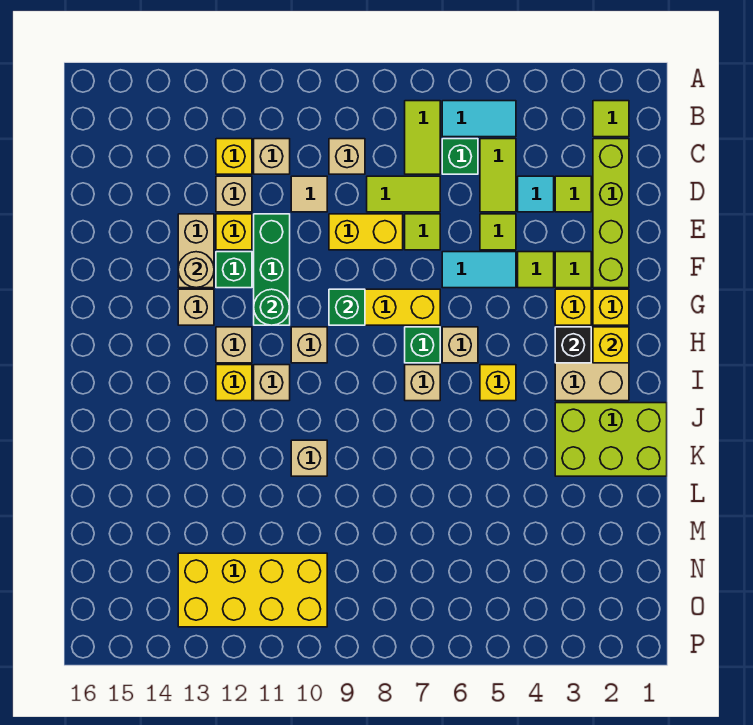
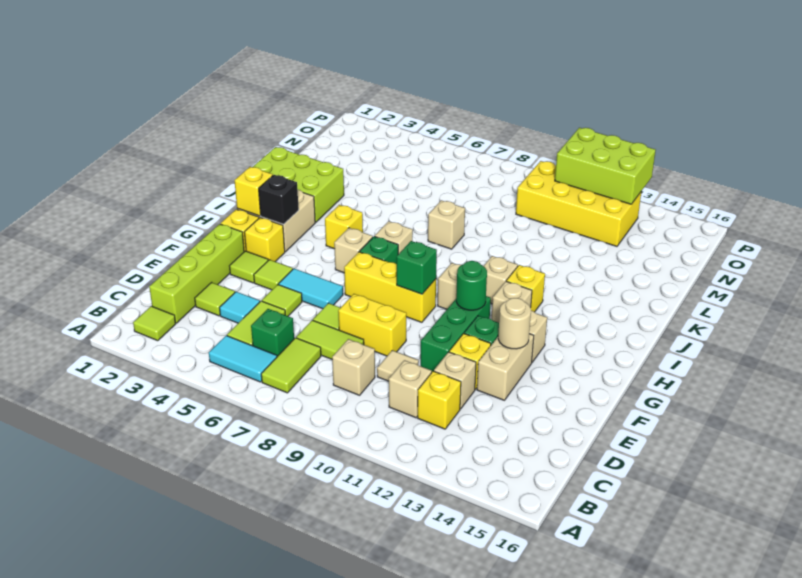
tan brick K10 level 1 -> tan brick K8 level 1
none -> lime brick O11:P13 level 2

